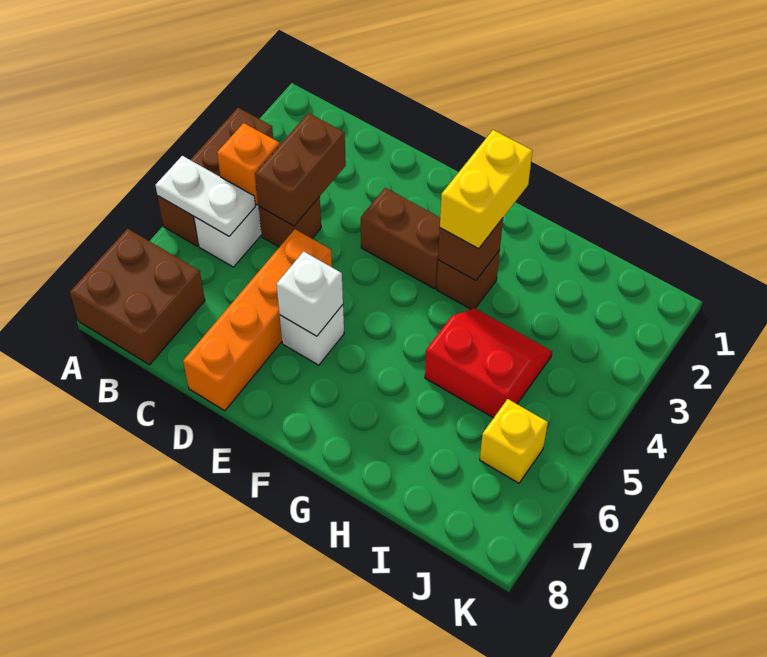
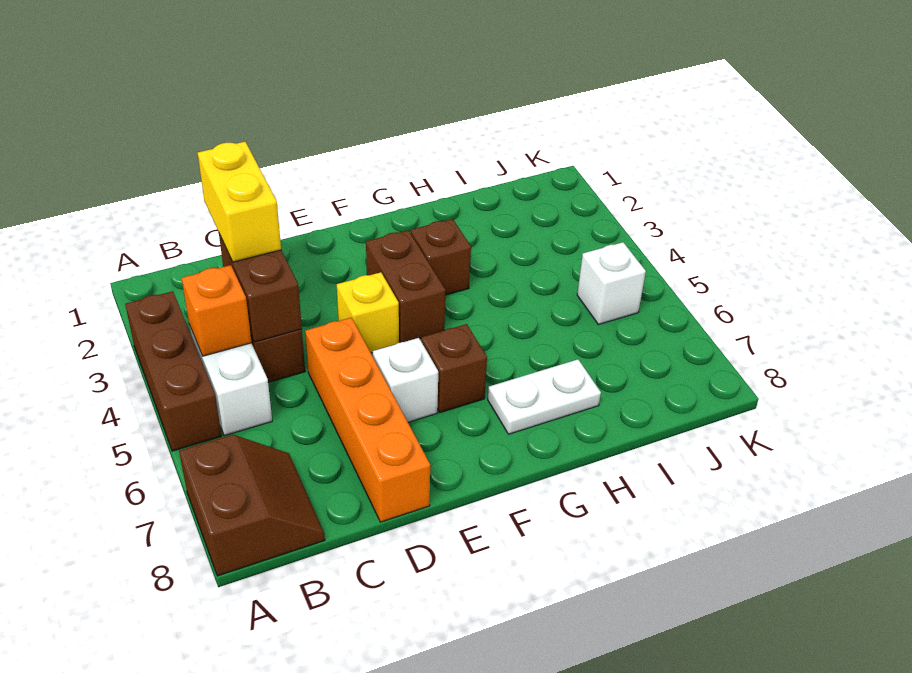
white plate A5:B5 level 2 -> white plate G7:H7 level 1
brown brick A7:B8 level 1 -> brown slope A7:B8 level 1 top A
brown brick E3:F3 level 1 -> brown brick F3:F4 level 1
white brick E6 level 2 -> white brick J5 level 1
yellow brick G2:G3 level 3 -> yellow brick C2:C3 level 3
brown brick G3 level 2 -> brown brick F6 level 1
red slope H4:I5 level 1 top 5 -> none
yellow brick J6 level 1 -> yellow brick E4 level 1

